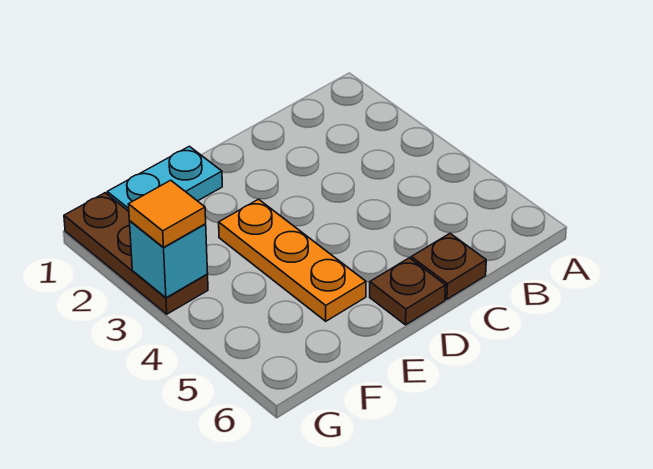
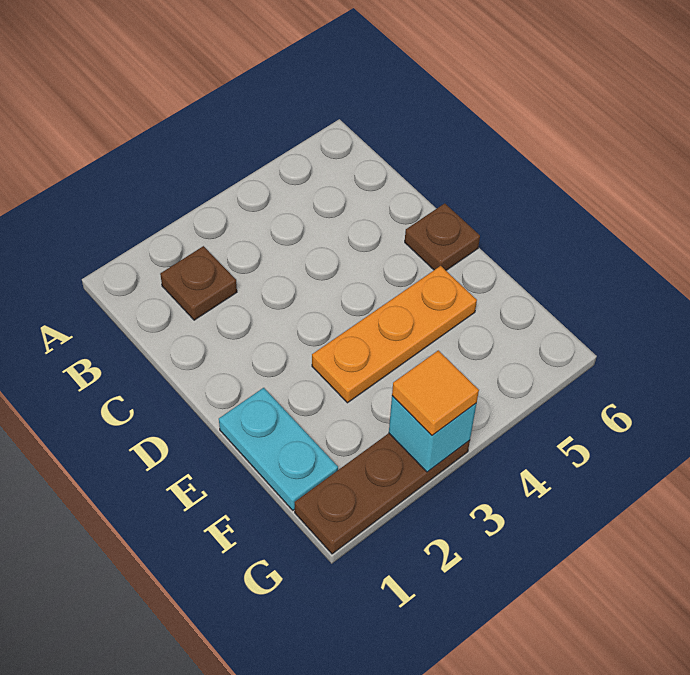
brown plate C6 level 1 -> brown plate B2 level 1

